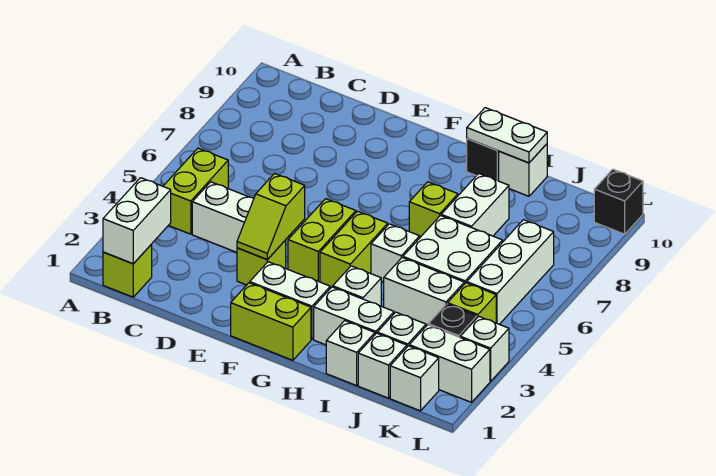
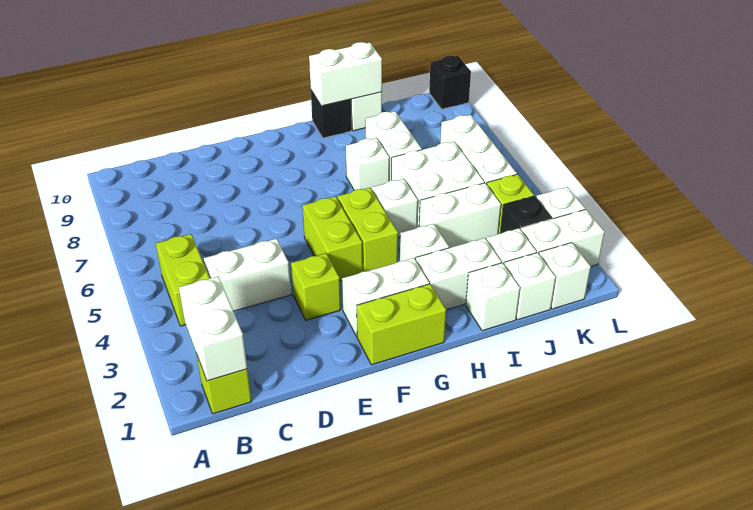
lime slope E3:E4 level 2 top 4 -> none
lime brick H7 level 1 -> white brick H7 level 1
white plate H10:I10 level 2 -> white brick H10:I10 level 2

